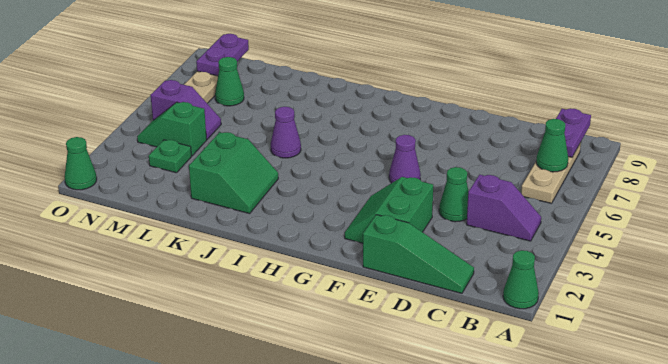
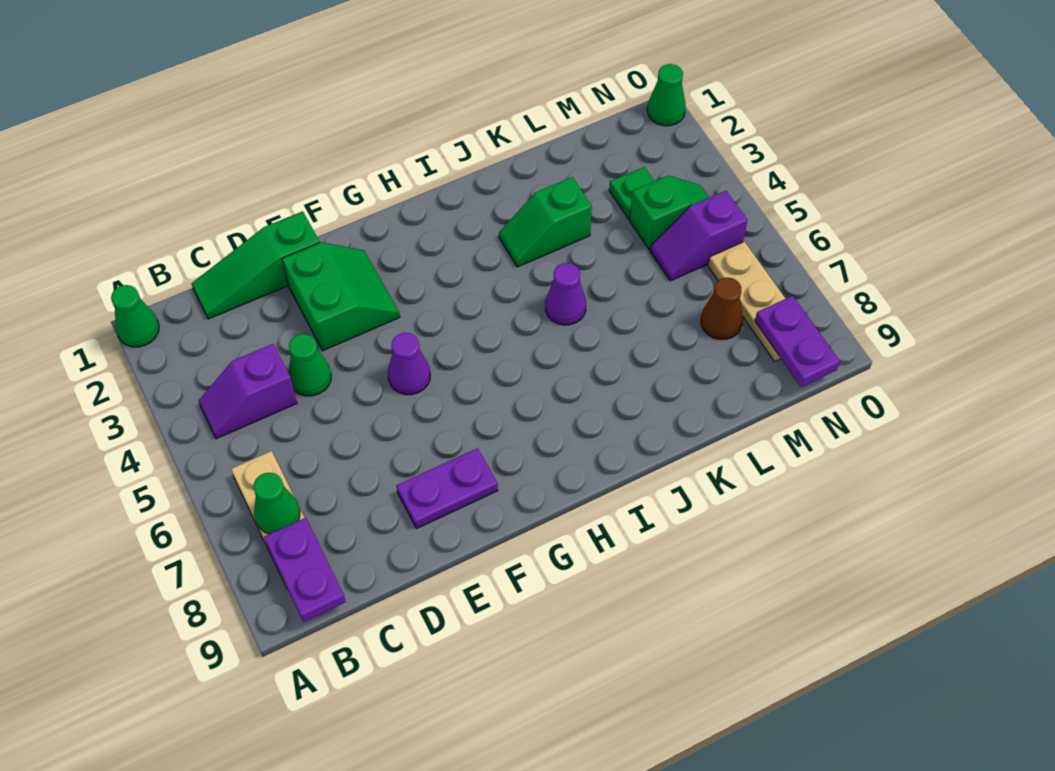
none -> purple plate E8:F8 level 1
green slope J2:K3 level 1 top K -> green slope J3:K3 level 1 top K
green cone M7 level 1 -> brown cone M7 level 1

